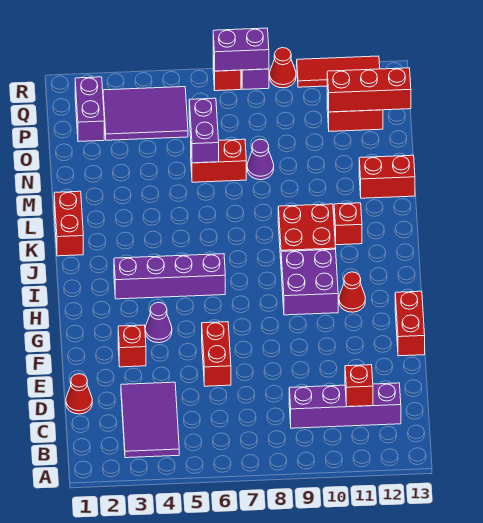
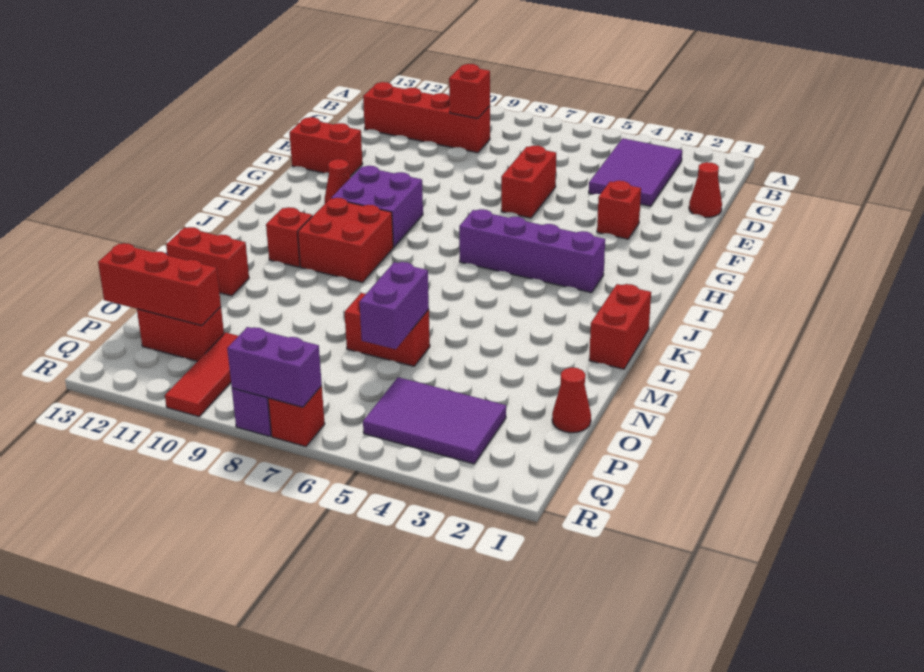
purple brick C9:C12 level 1 -> red brick C9:C12 level 1
red brick C11 level 2 -> red brick C9 level 2
red brick F13:G13 level 1 -> red brick F12:F13 level 1
purple cone G4 level 1 -> none
purple cone N8 level 1 -> none
purple brick P2:Q2 level 1 -> none
red cone R9 level 1 -> red cone O1 level 1
red tile R10:R12 level 1 -> red tile P10:R10 level 1

